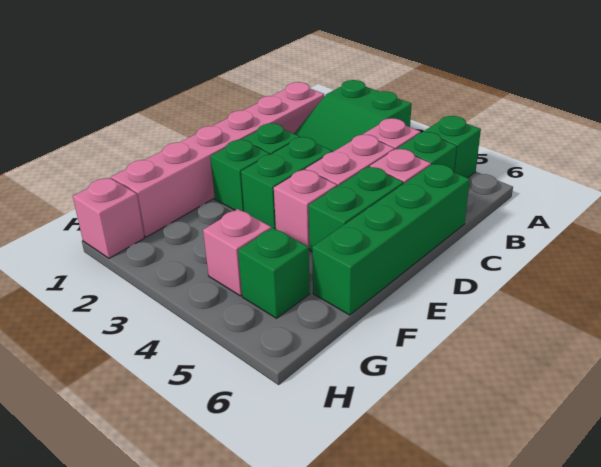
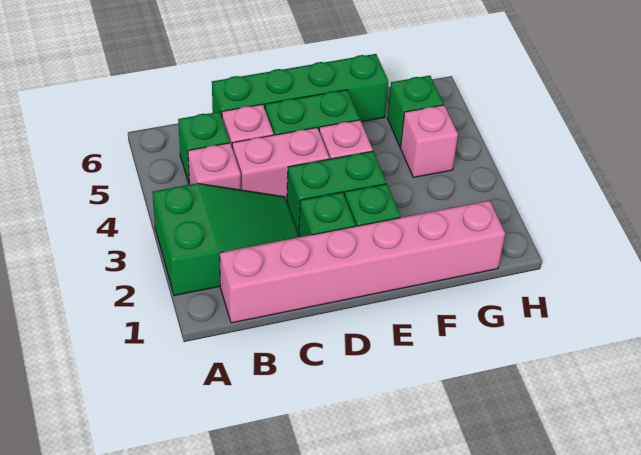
green brick A5 level 1 -> none
pink brick H1 level 1 -> none

